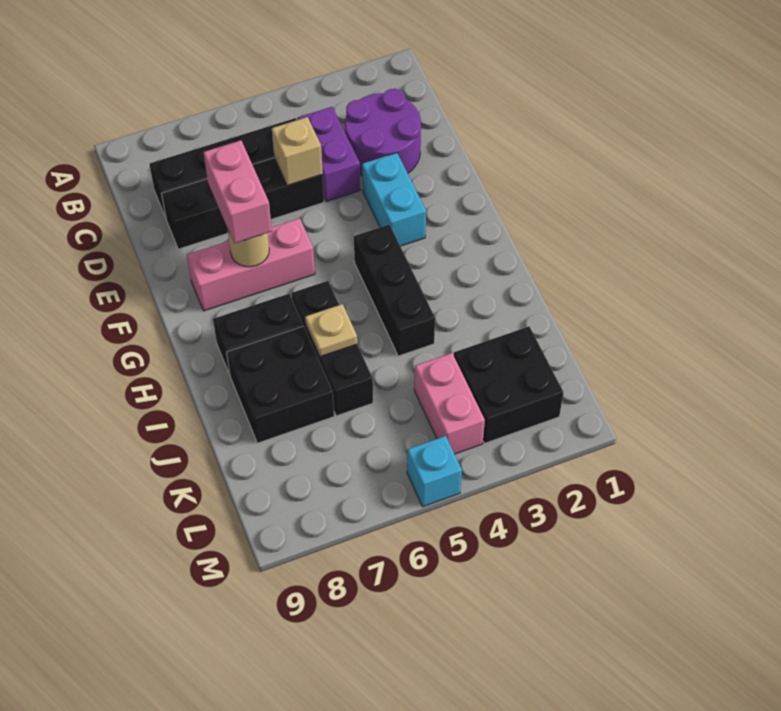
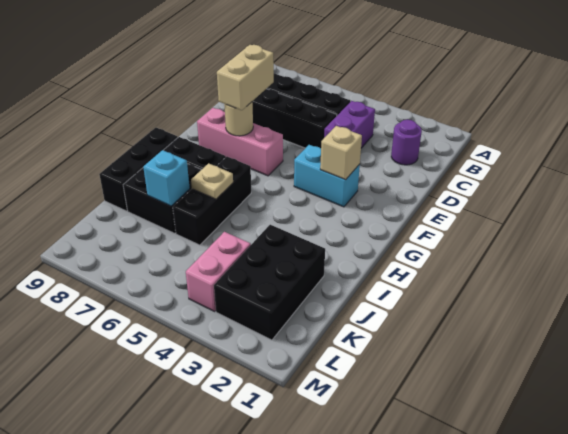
purple round brick C2:D3 level 1 -> purple round brick C2 level 1
tan brick D5 level 2 -> tan brick F3 level 2
cyan brick E3:F3 level 1 -> cyan brick F3:F4 level 1
pink brick E7:F7 level 3 -> tan brick E7:F7 level 3
black brick G4:I4 level 1 -> black brick H9:J9 level 1
black brick K2:L3 level 1 -> black brick J2:L3 level 1
cyan brick M5 level 1 -> cyan brick J7 level 2

